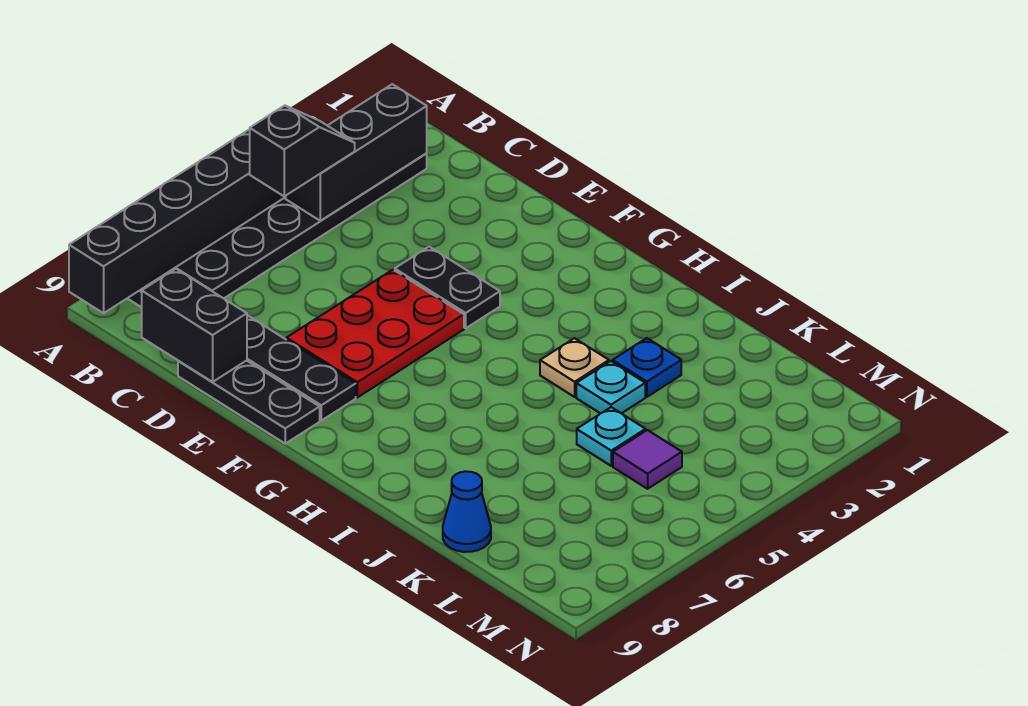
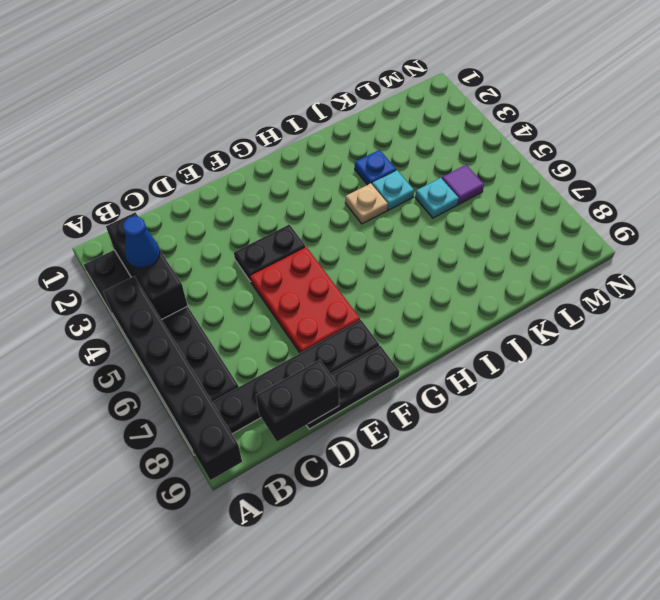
black slope B4:B5 level 3 top 5 -> none
blue cone K9 level 1 -> blue cone B3 level 3

